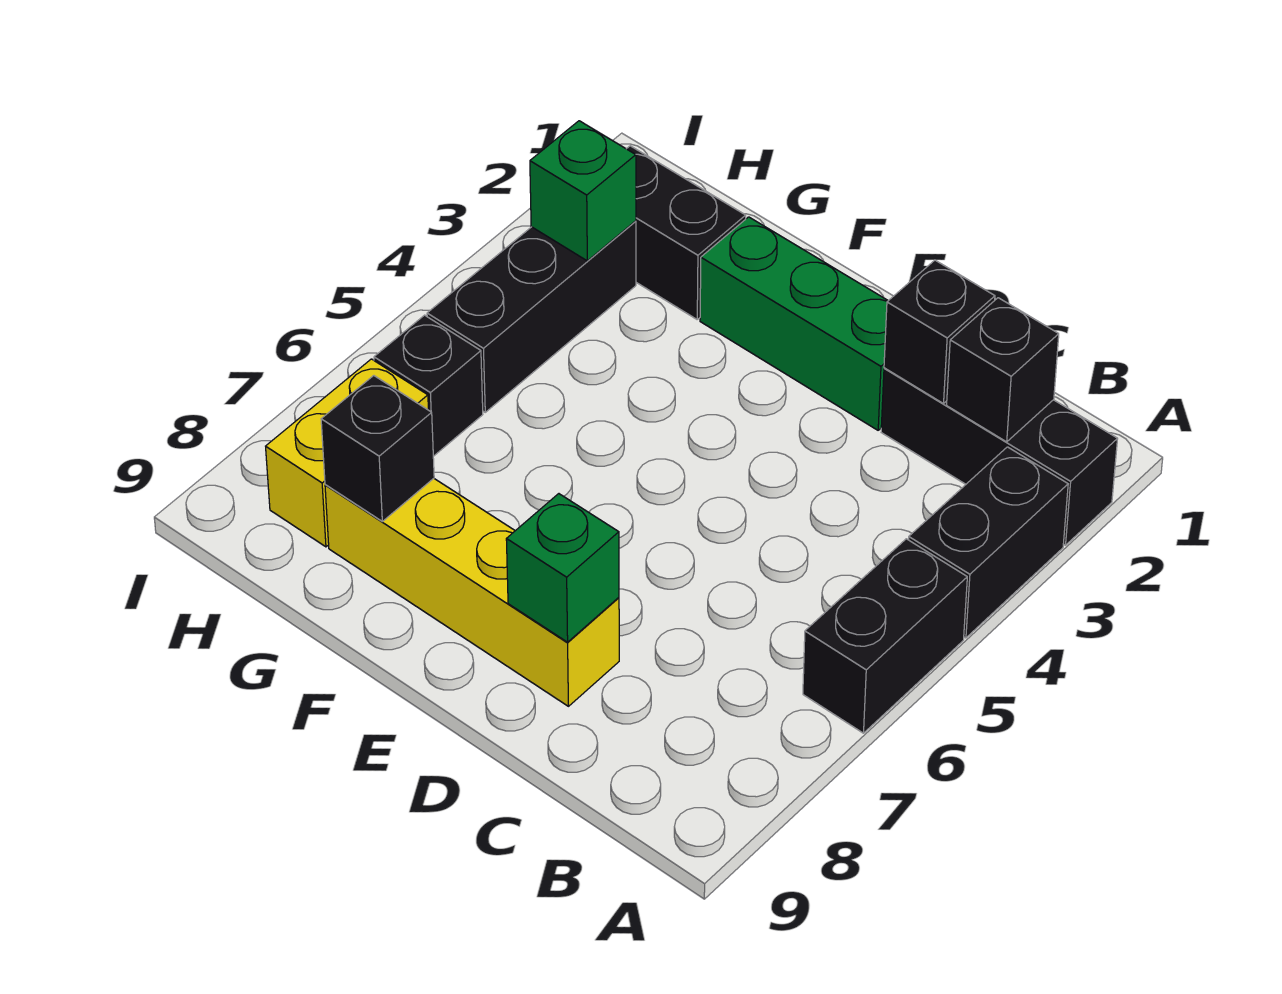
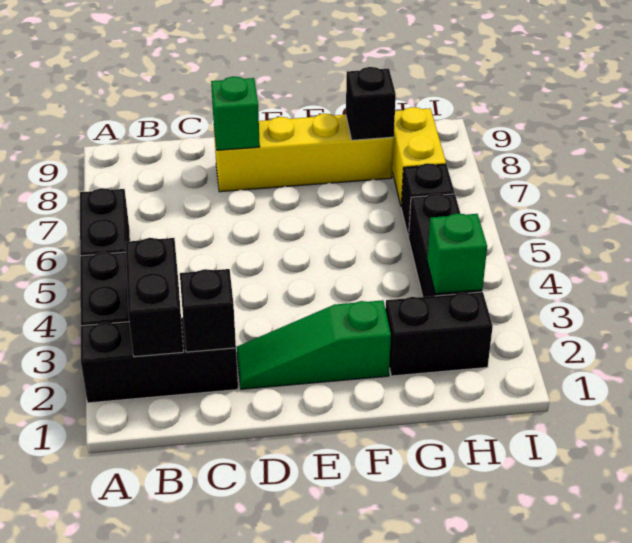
black brick B2 level 2 -> black brick B2:B3 level 2
green brick D2:F2 level 1 -> green slope D2:F2 level 1 top F

